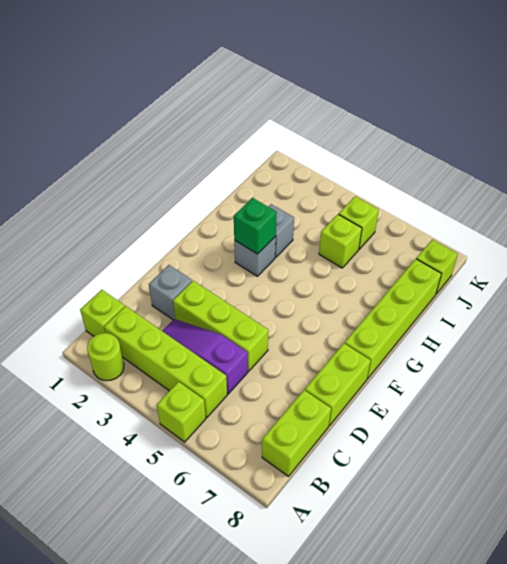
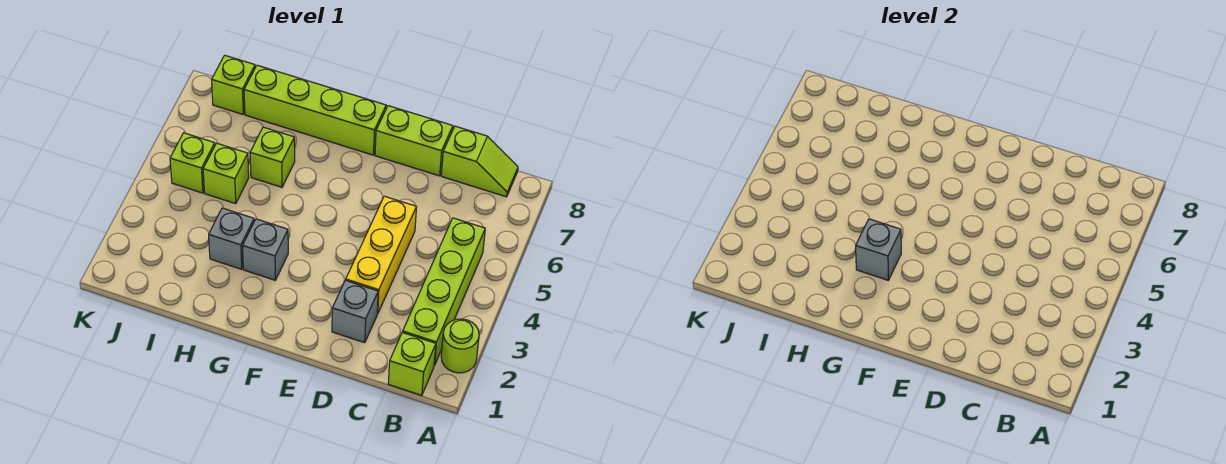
lime brick A5 level 1 -> lime brick H6 level 1
lime brick B8:C8 level 1 -> lime slope B8:C8 level 1 top C
purple slope C3:C5 level 1 top 5 -> none
lime brick D3:D5 level 1 -> yellow brick D3:D5 level 1
green brick G3 level 2 -> grey brick G3 level 2

